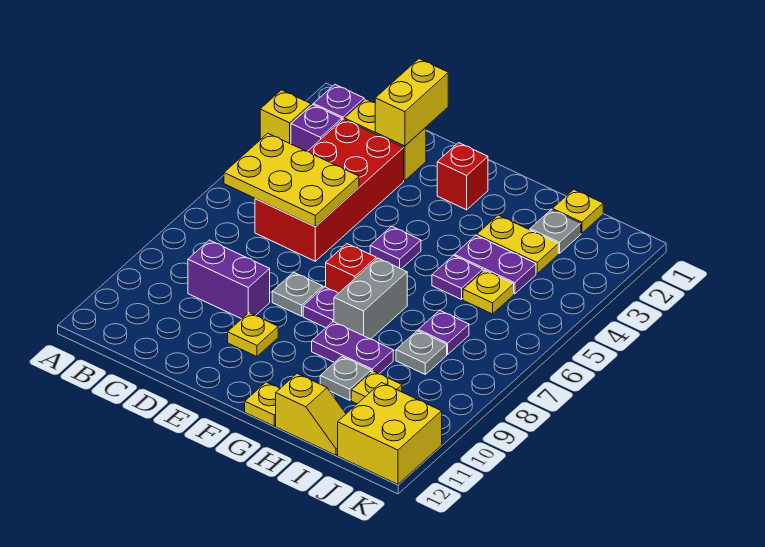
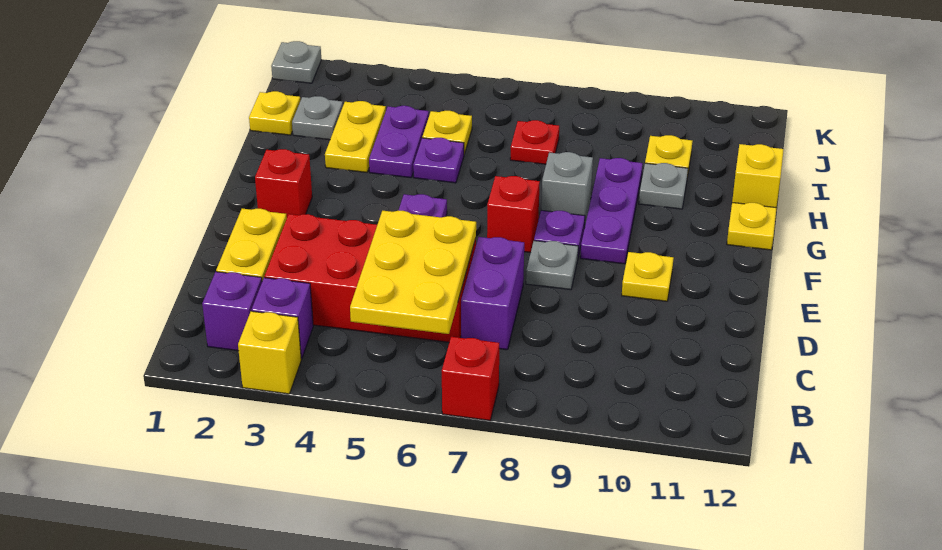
none -> red brick A7 level 1
purple brick C9:D9 level 1 -> purple brick C7:D7 level 1
yellow brick D1:D2 level 2 -> none
grey brick G7:G8 level 1 -> grey brick G8 level 1
purple plate G9:H9 level 1 -> purple plate F9:H9 level 1
purple plate I7 level 1 -> red plate I7 level 1
grey plate I8 level 1 -> grey plate K1 level 1
yellow brick J11:K12 level 1 -> none

